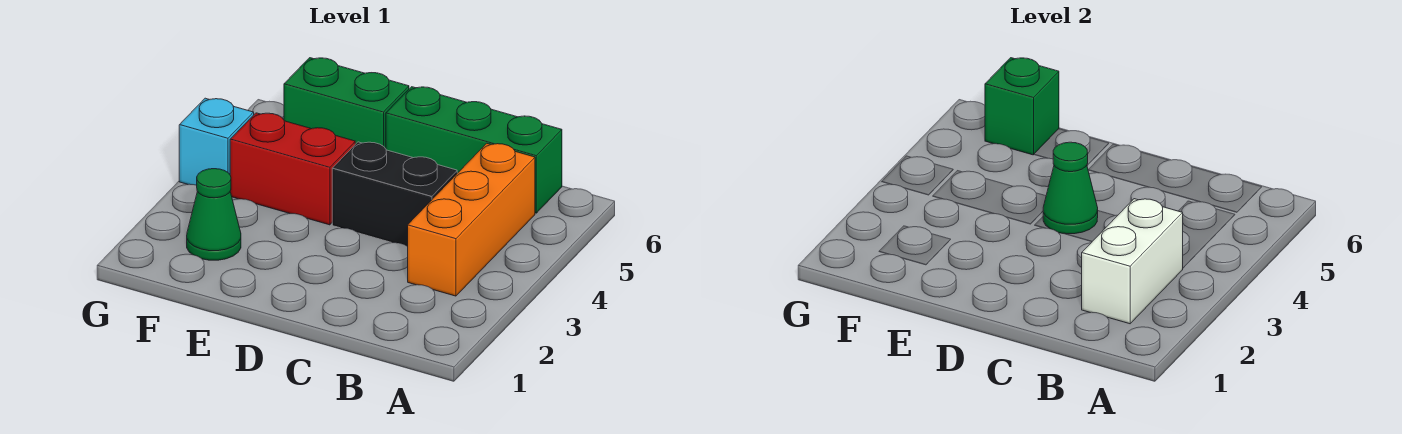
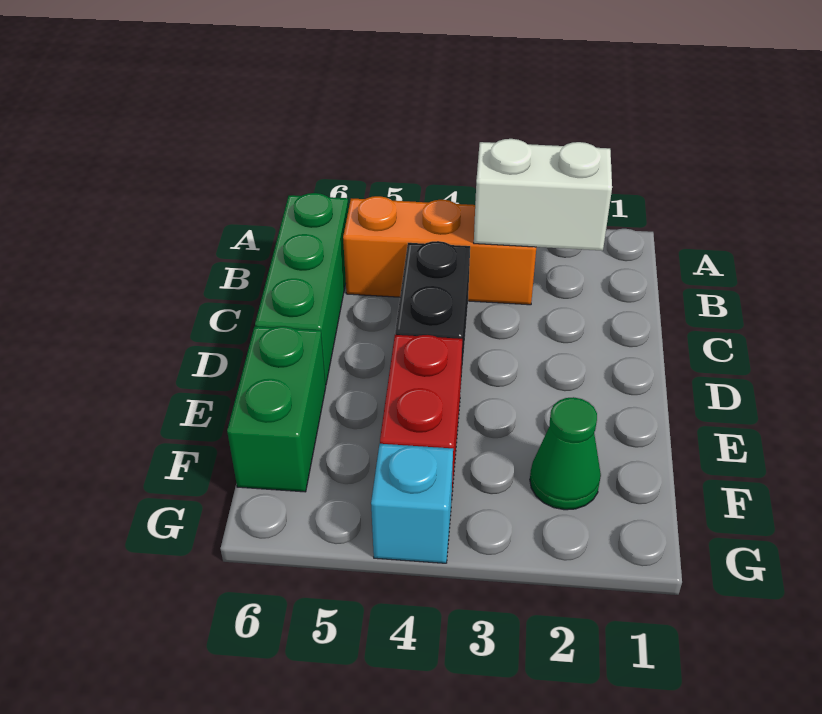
green cone D4 level 2 -> none
green brick F6 level 2 -> none

